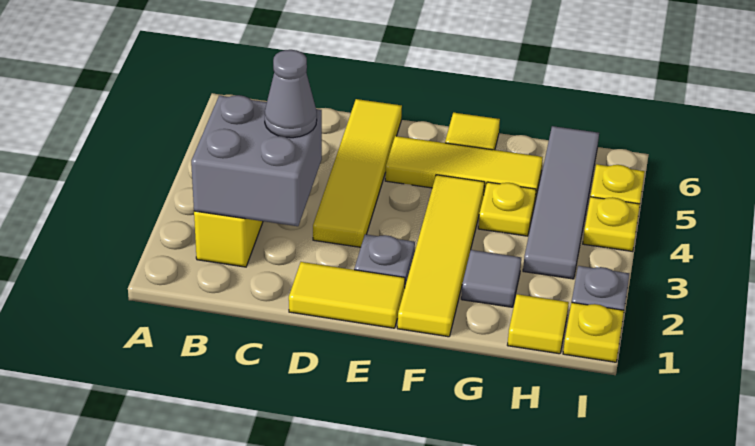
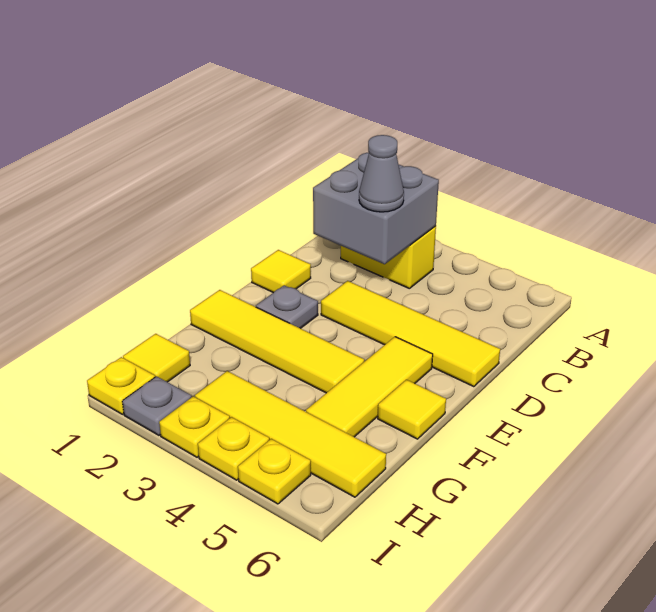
yellow tile D1:E1 level 1 -> yellow tile D1 level 1
grey tile G2 level 1 -> none
yellow plate G4 level 1 -> yellow plate I3 level 1
grey tile H3:H6 level 1 -> yellow tile H3:H6 level 1

